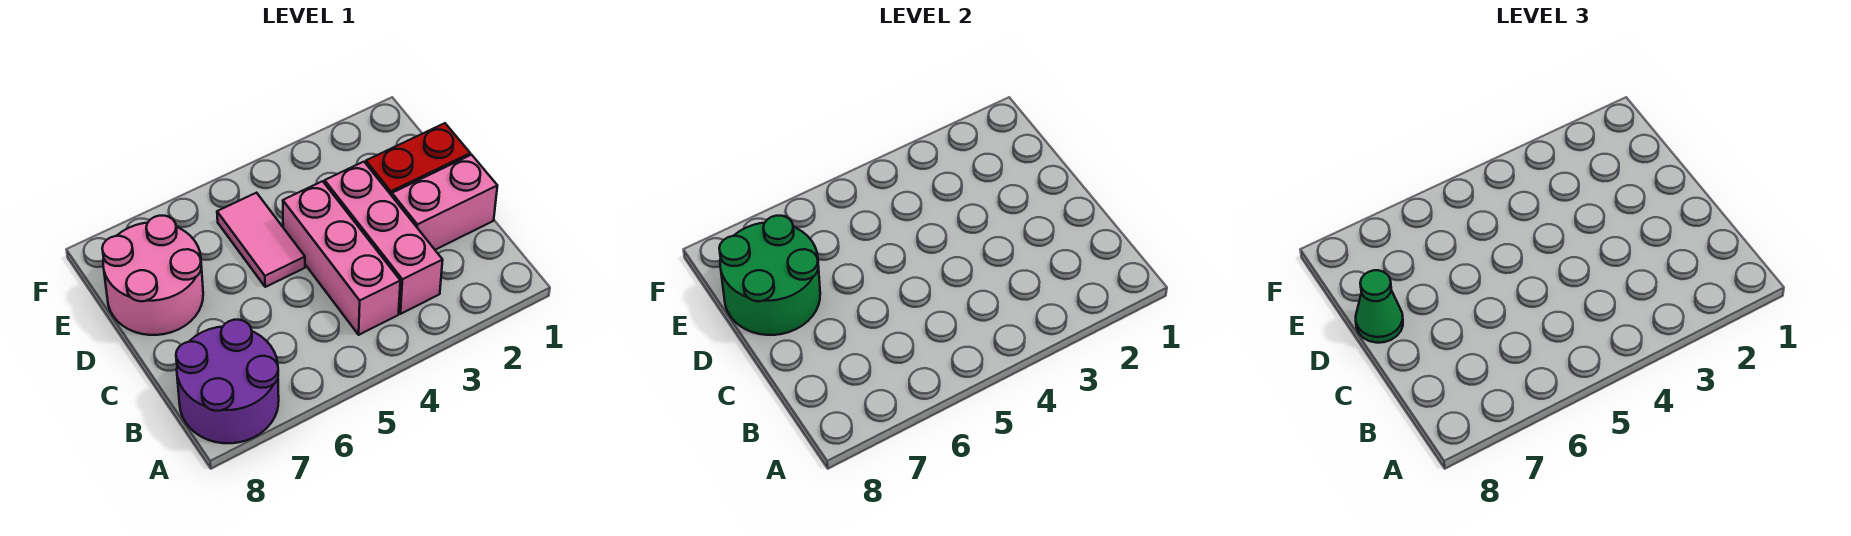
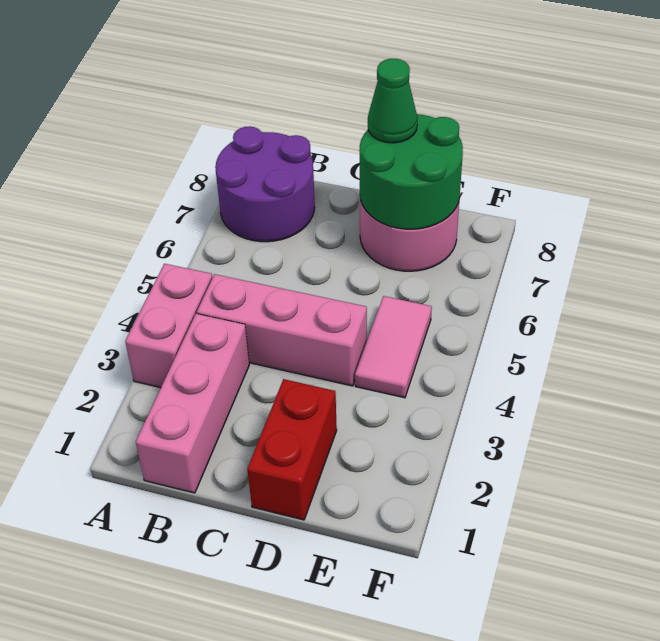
pink brick B3:D3 level 1 -> pink brick B1:B3 level 1
pink brick C1:C2 level 1 -> pink brick A3:A4 level 1
pink tile D5:E5 level 1 -> pink tile E4:E5 level 1

